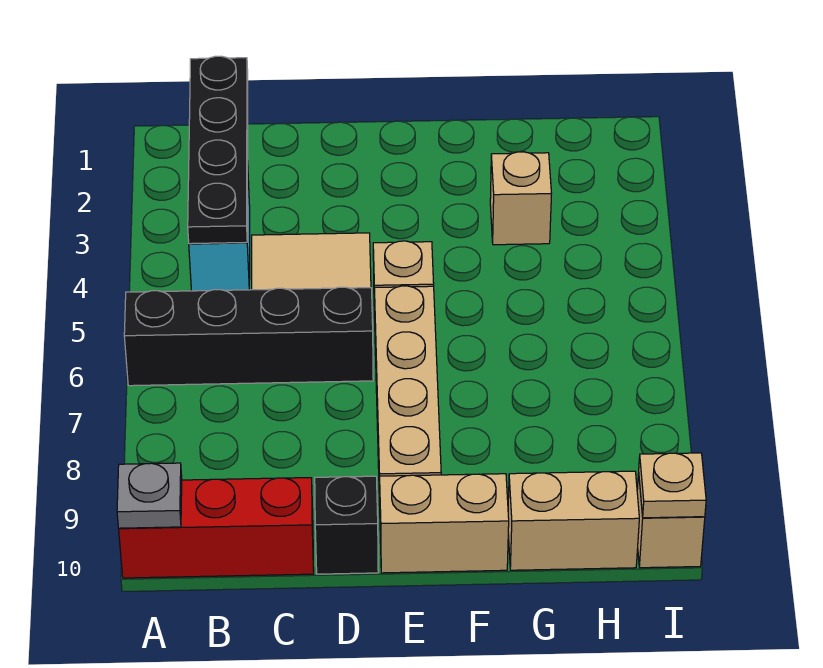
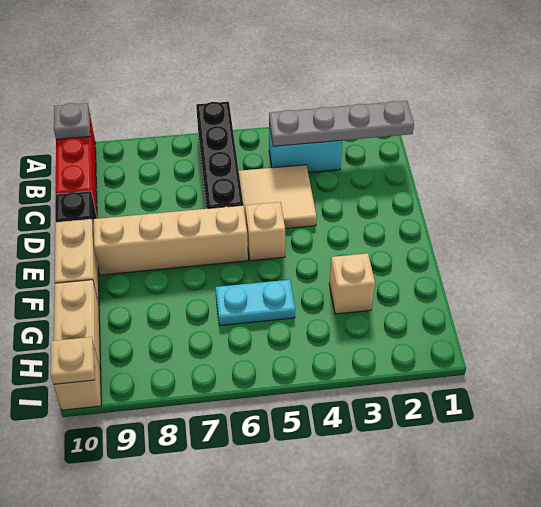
black plate B1:B4 level 2 -> grey plate B1:B4 level 2
none -> cyan plate G5:G6 level 1

